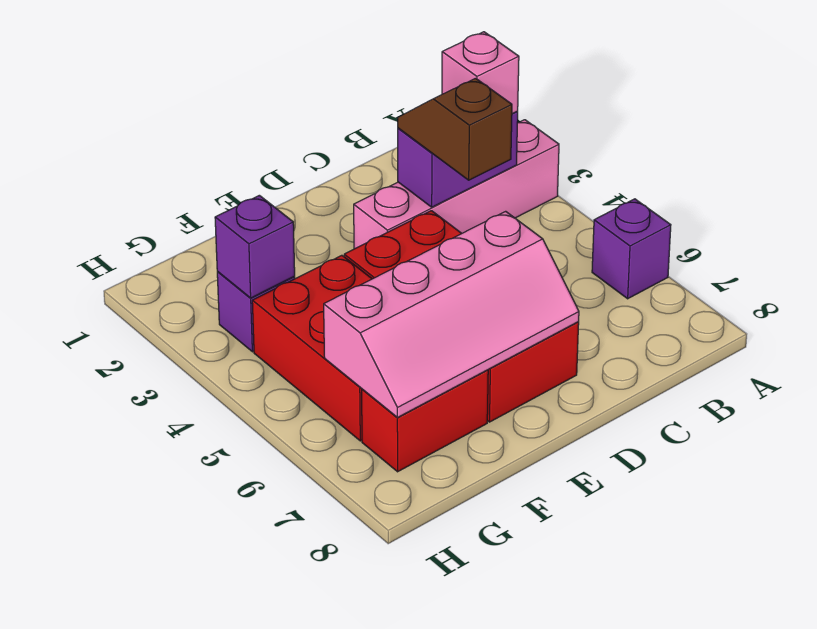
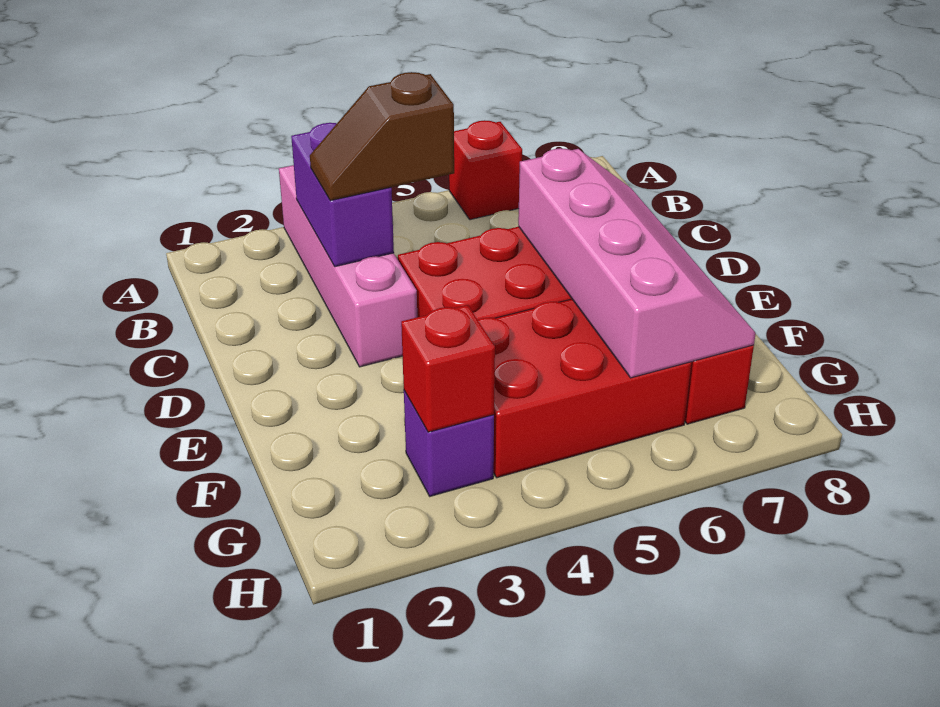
purple brick A6 level 1 -> red brick A6 level 1
pink brick B3 level 3 -> none
purple brick G3 level 2 -> red brick G3 level 2

